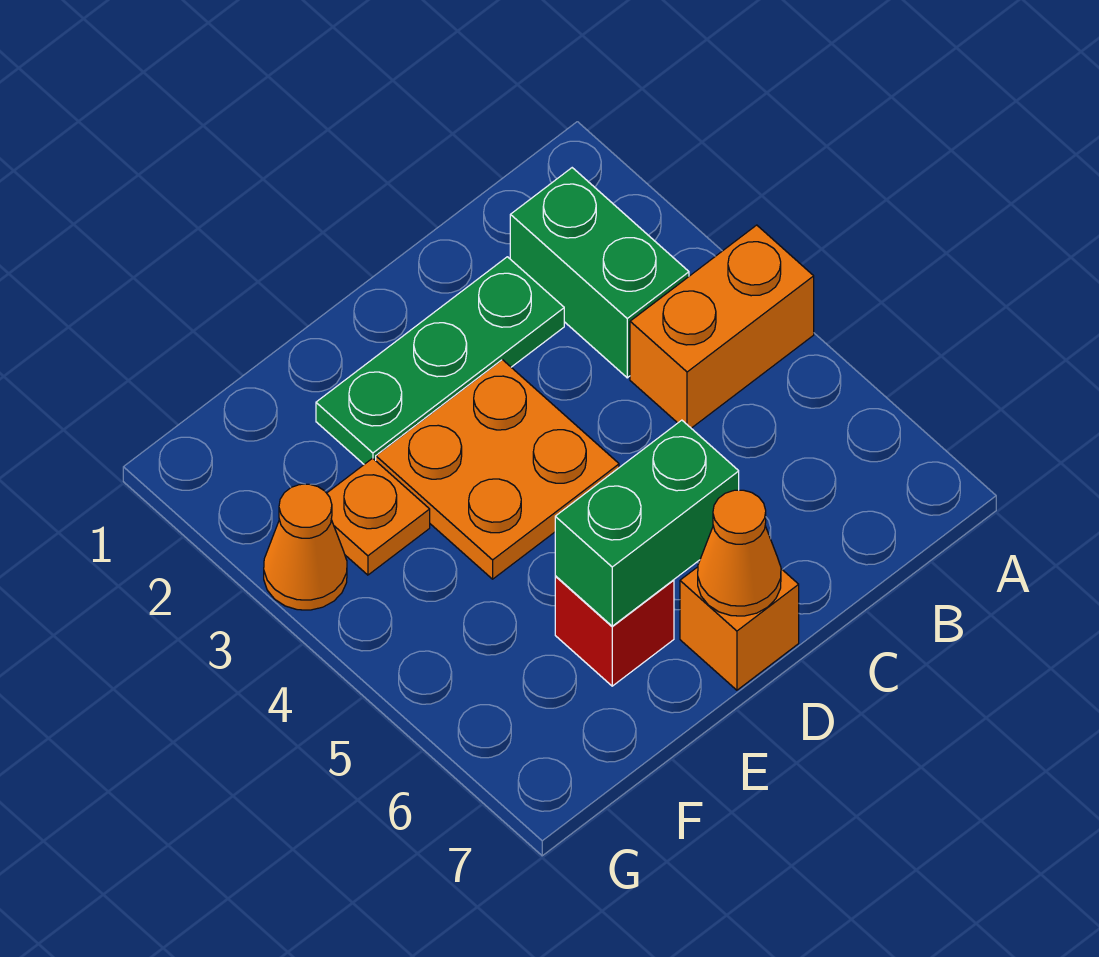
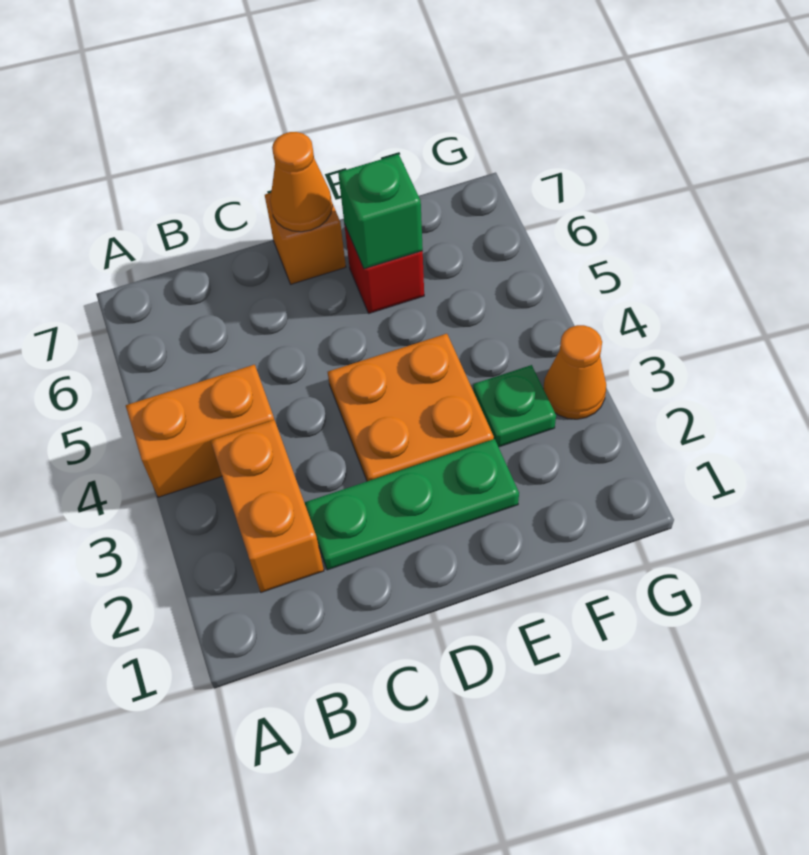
green brick B2:B3 level 1 -> orange brick B2:B3 level 1
green brick D6:E6 level 2 -> green brick E6 level 2
orange plate F3 level 1 -> green plate F3 level 1

